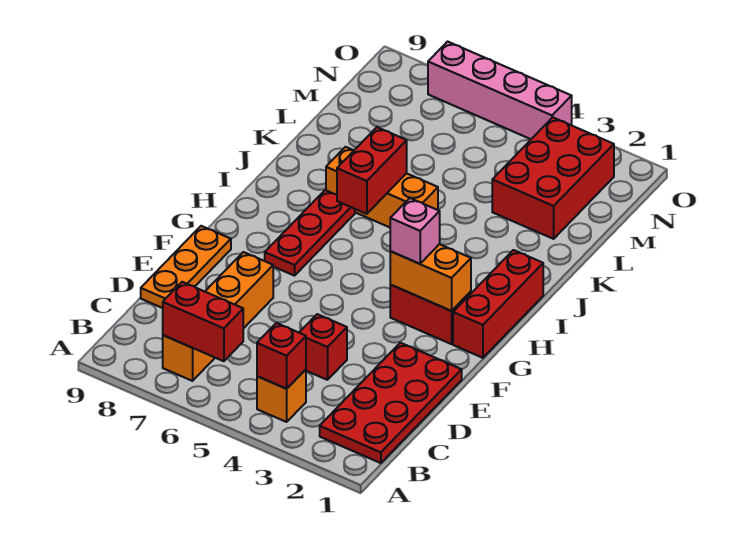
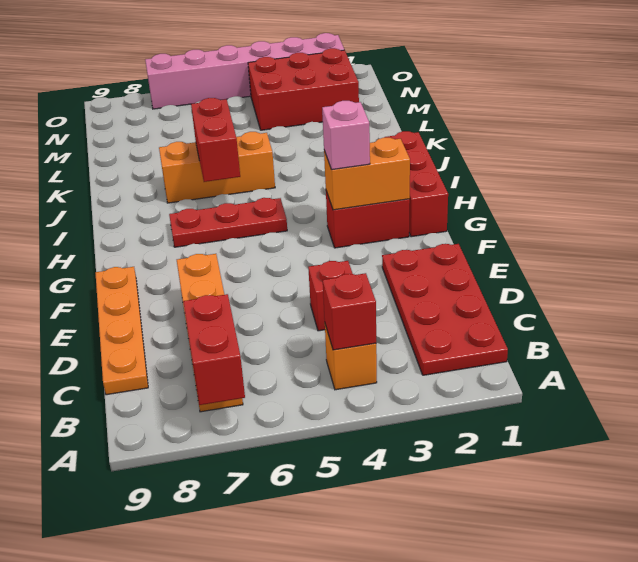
red brick B6:B7 level 2 -> red brick A7:B7 level 2
orange plate D9:F9 level 1 -> orange plate C9:F9 level 1
red plate G7:I7 level 1 -> red plate H5:H7 level 1
red brick L2:N3 level 1 -> red brick M2:N4 level 1
pink brick O4:O7 level 1 -> pink brick O2:O7 level 1

